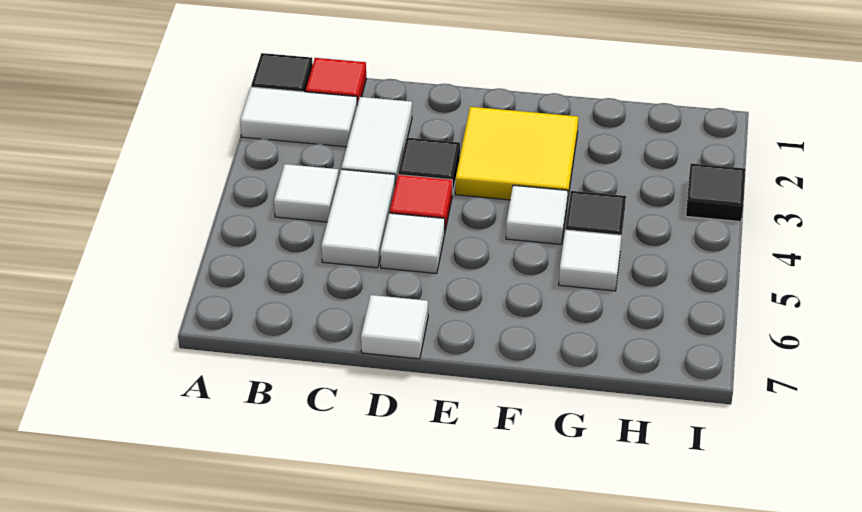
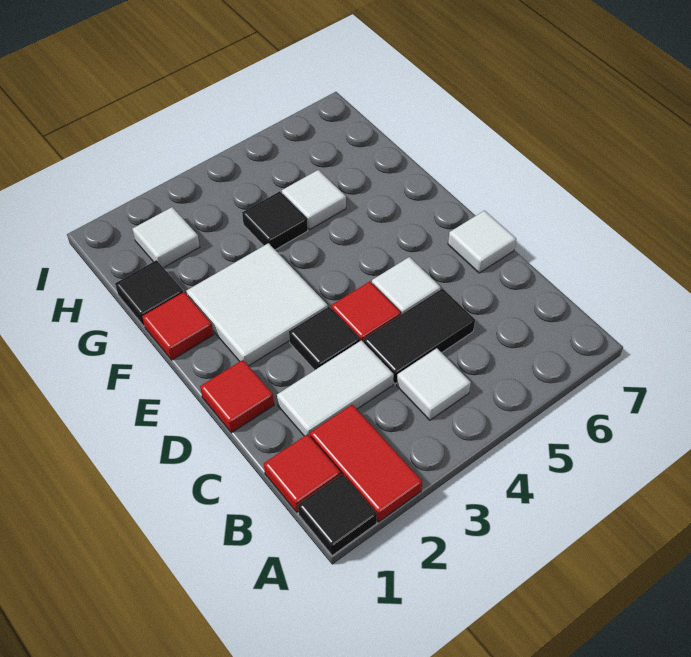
white tile A2:B2 level 1 -> red tile A2:B2 level 1
white tile C4:C5 level 1 -> black tile C4:C5 level 1
none -> red tile D1 level 1
yellow tile E2:F3 level 1 -> white tile E2:F3 level 1
none -> red tile F1 level 1
white tile F4 level 1 -> white tile H2 level 1
black tile I3 level 1 -> black tile G1 level 1

